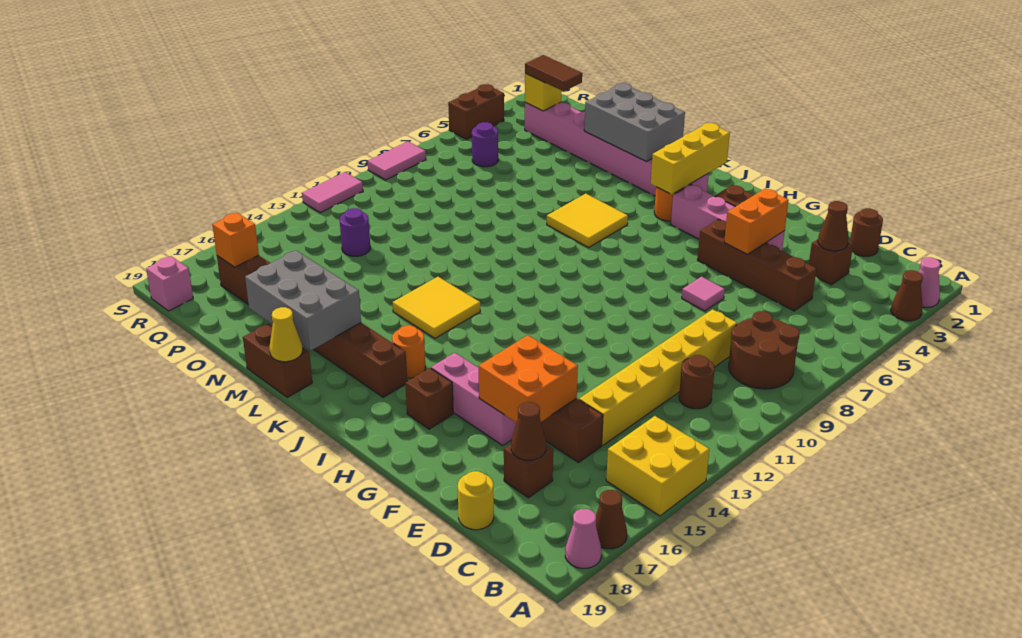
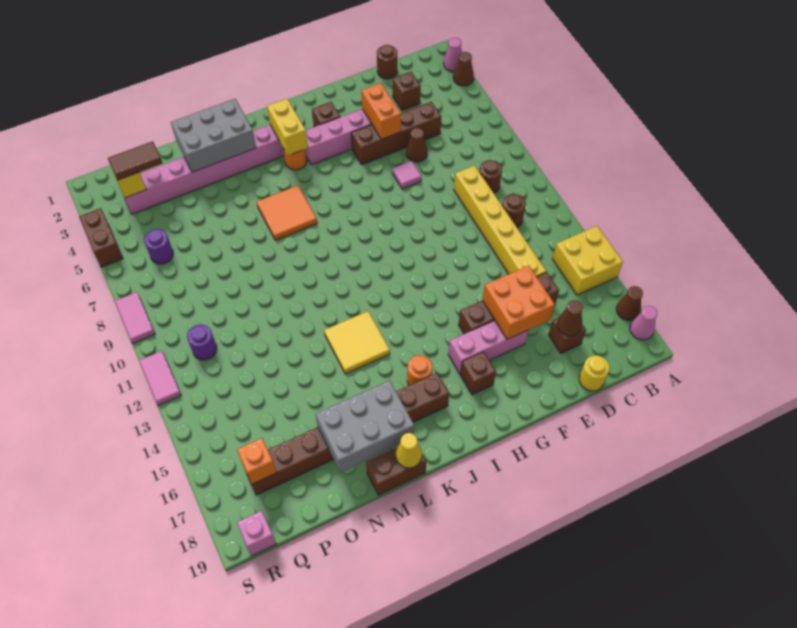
brown round brick B8:C9 level 1 -> brown round brick C9 level 1
brown cone D3 level 2 -> brown cone E6 level 1
yellow brick J2:J4 level 2 -> yellow brick J3:J4 level 2
yellow tile K6:L7 level 1 -> orange tile K6:L7 level 1
purple round brick P13 level 1 -> purple round brick Q11 level 1

